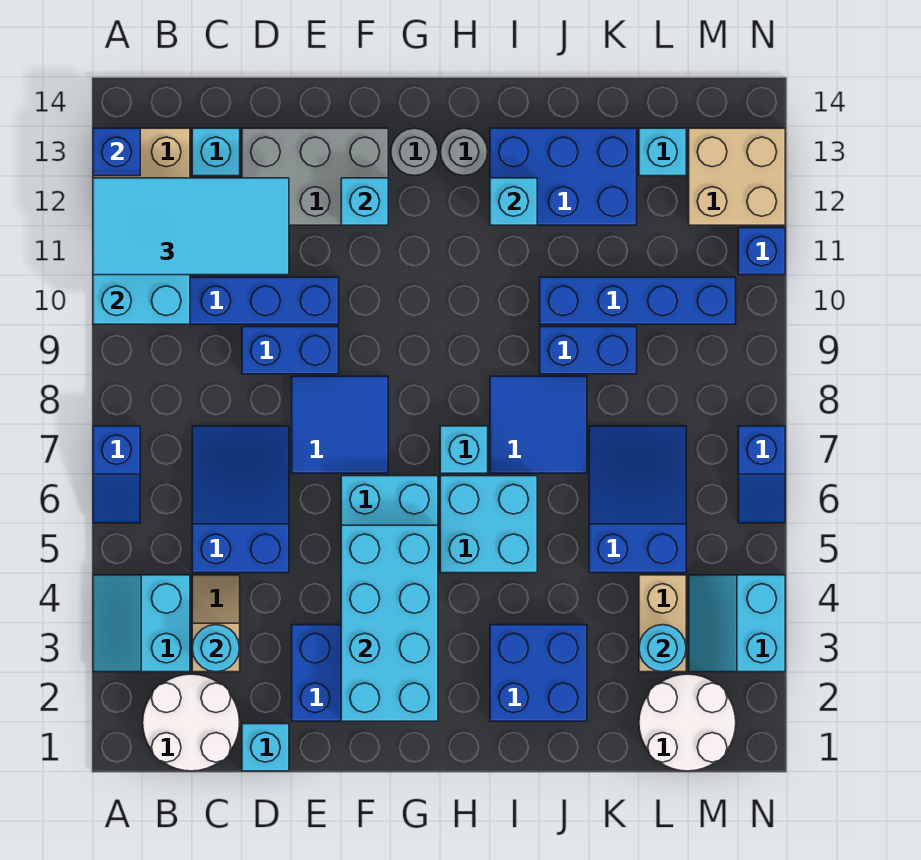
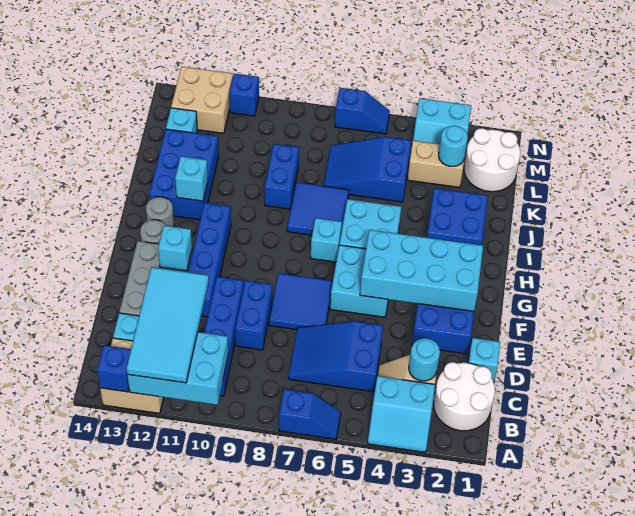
blue brick J10:M10 level 1 -> blue brick E11:H11 level 1

